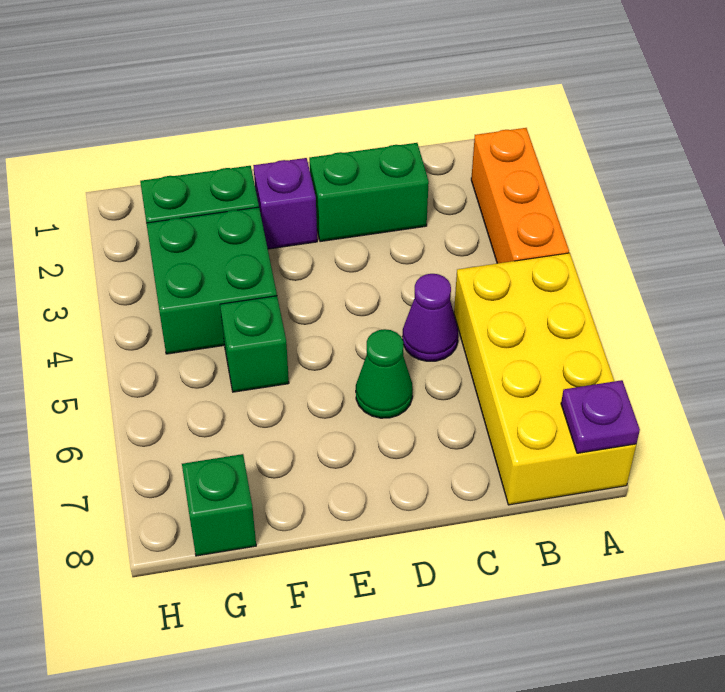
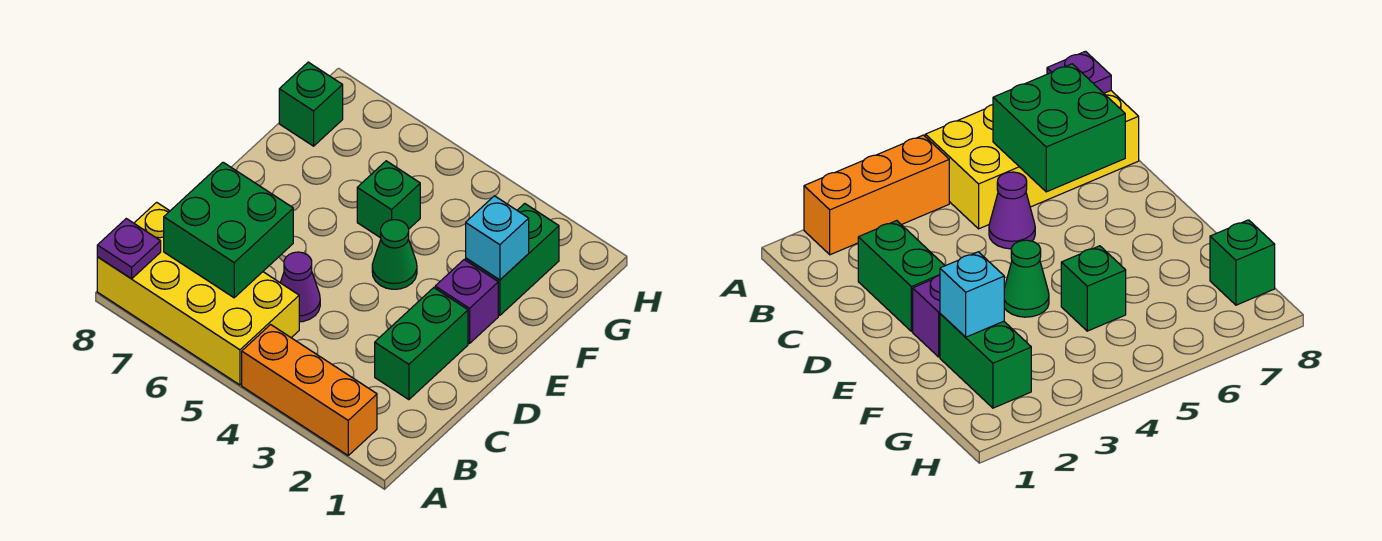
green cone D6 level 1 -> green cone E4 level 1
none -> cyan brick F2 level 2
green brick F3:G4 level 1 -> green brick B6:C7 level 2

